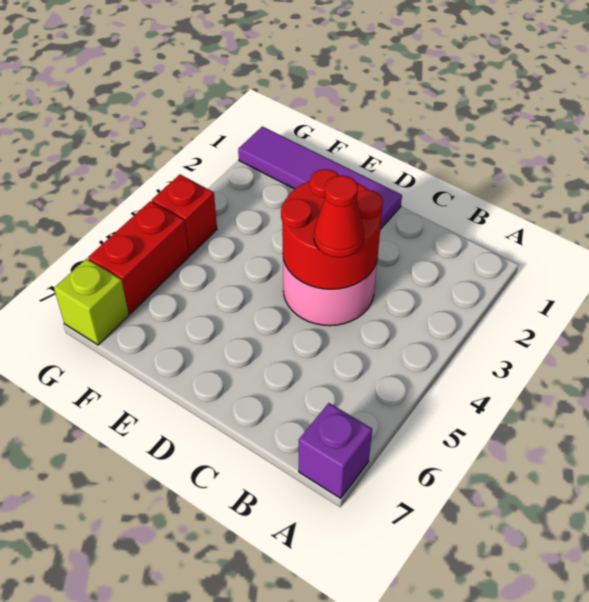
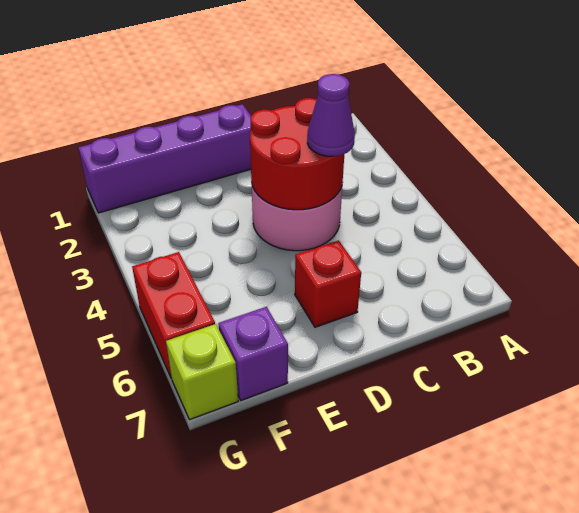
purple brick A7 level 1 -> purple brick F7 level 1
red cone C4 level 3 -> purple cone C4 level 3
purple tile D1:G1 level 1 -> purple brick D1:G1 level 1
red brick G4 level 1 -> red brick D6 level 1

